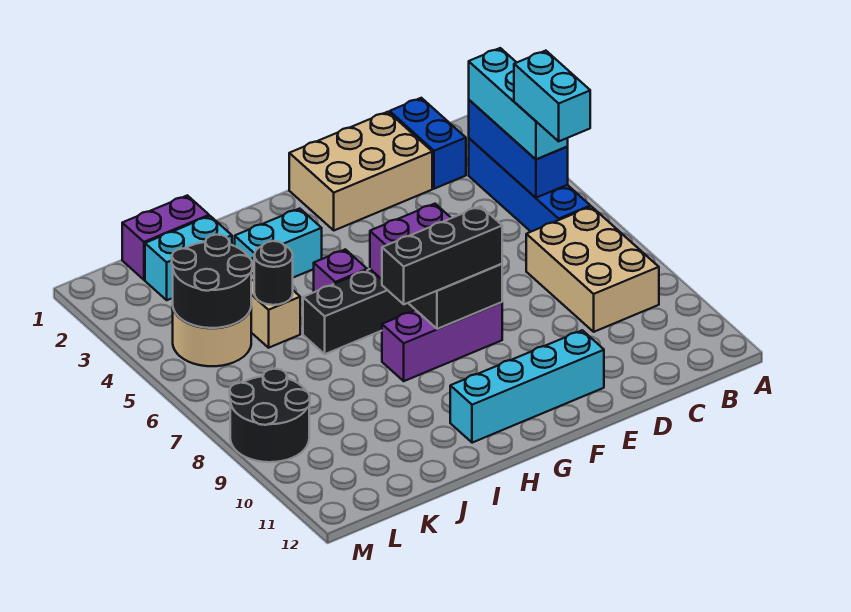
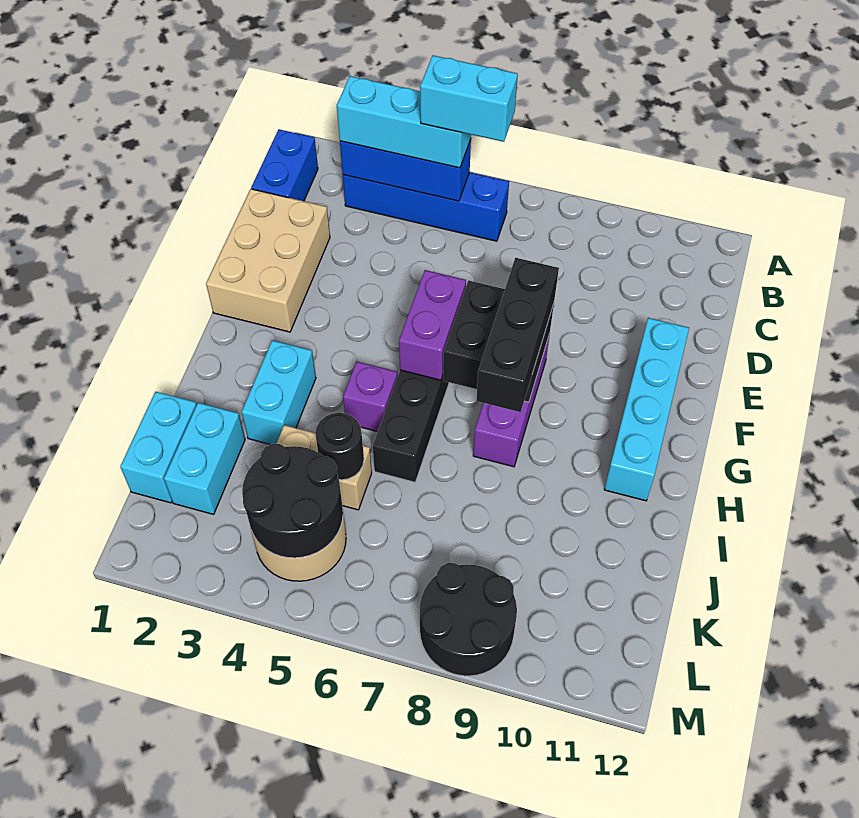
tan brick B7:C9 level 1 -> none
blue brick C1:C2 level 1 -> blue brick B1:C1 level 1
purple brick J1:K1 level 1 -> cyan brick J1:K1 level 1

